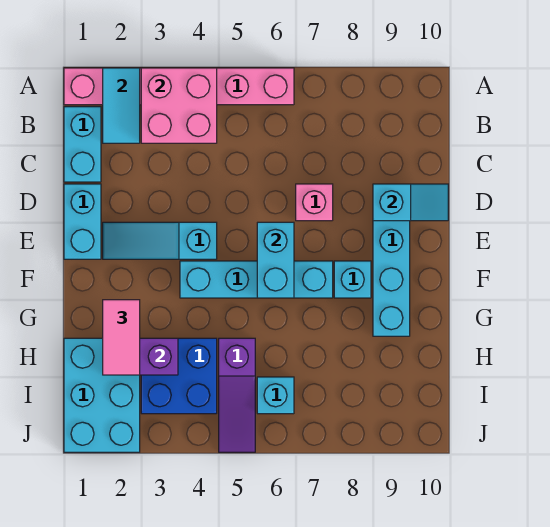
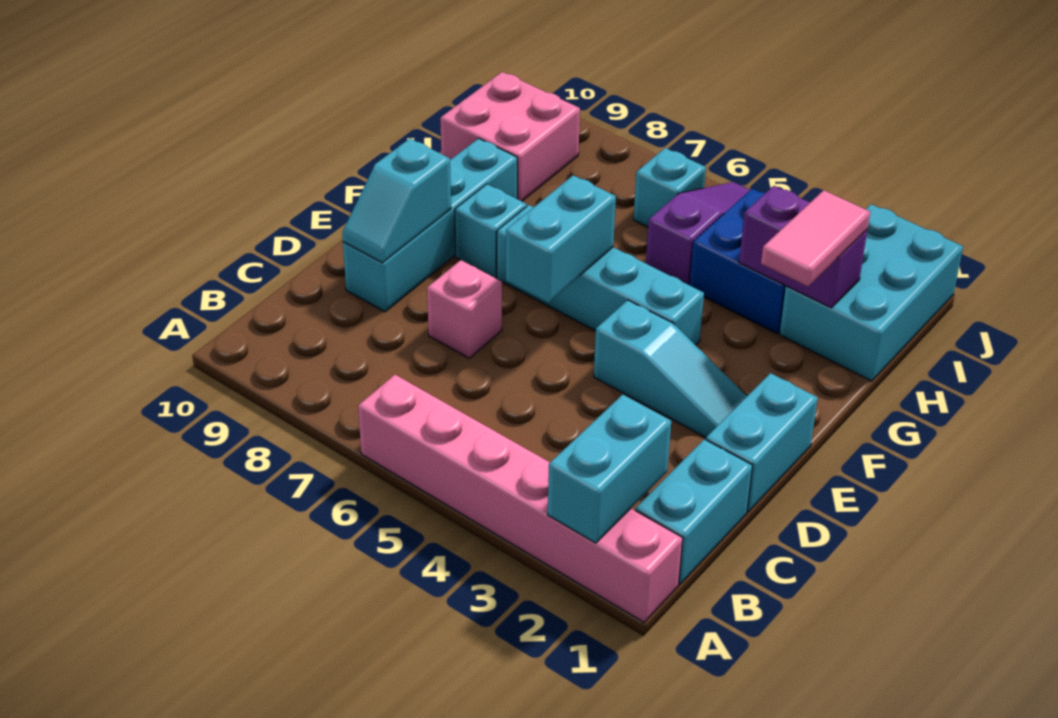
cyan tile A2:B2 level 2 -> cyan brick A2:B2 level 2
pink brick A3:B4 level 2 -> pink brick H9:I10 level 1
cyan slope D9:D10 level 2 top 9 -> cyan slope D9:E9 level 2 top E

